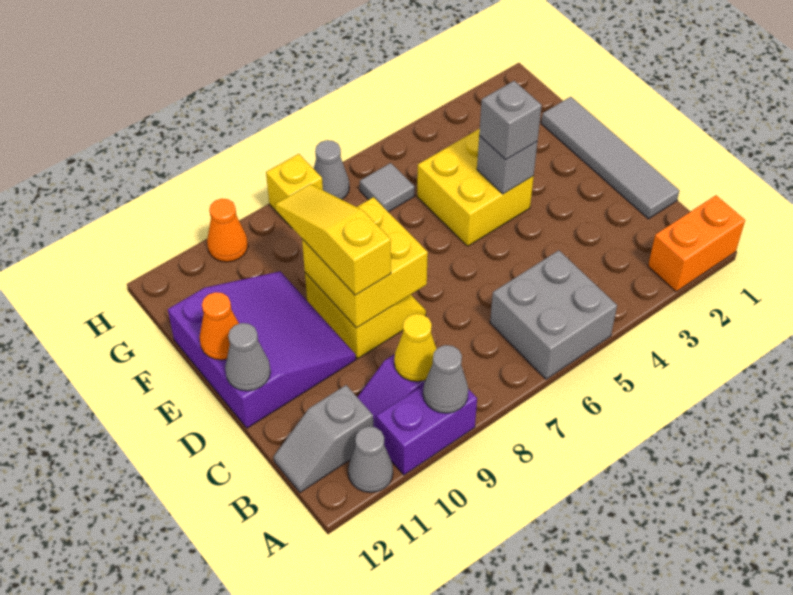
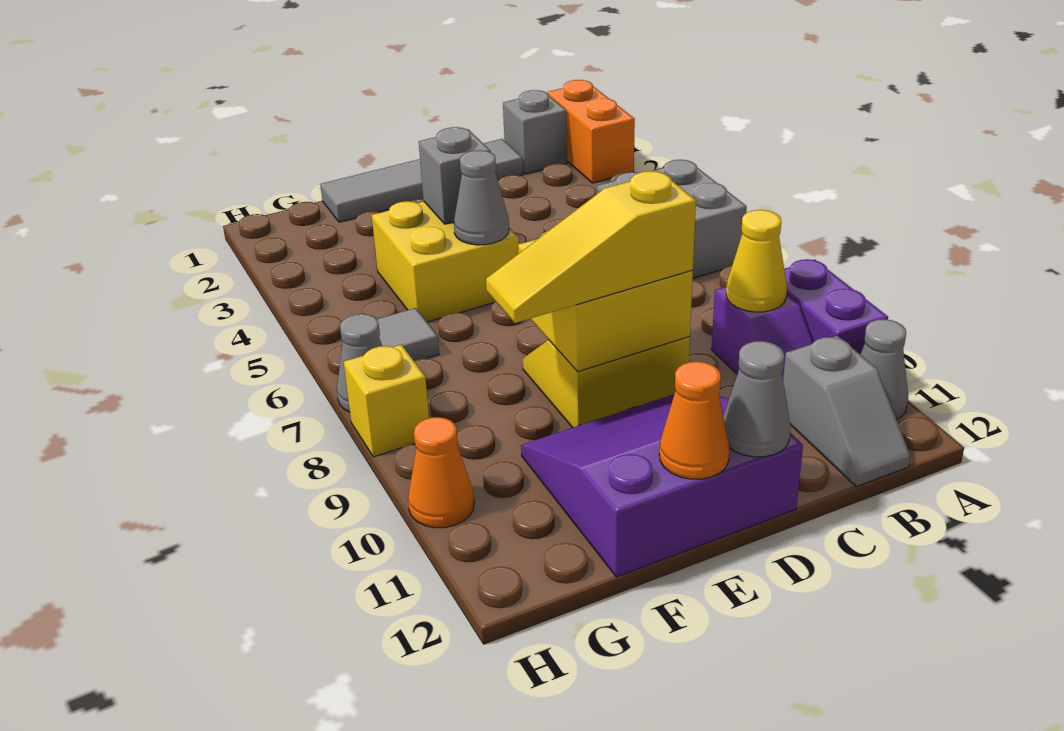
grey cone A9 level 2 -> grey cone E5 level 2
grey brick E4 level 3 -> grey brick B1 level 1

